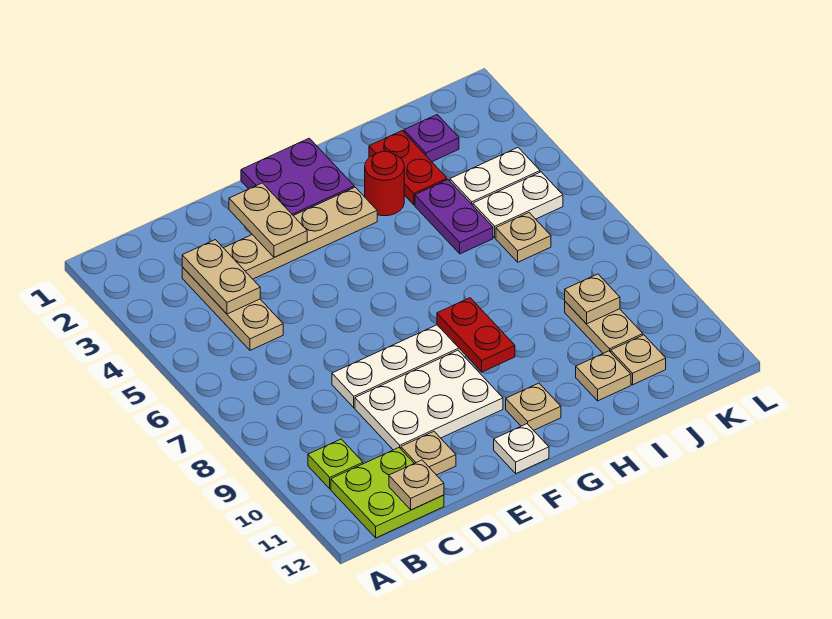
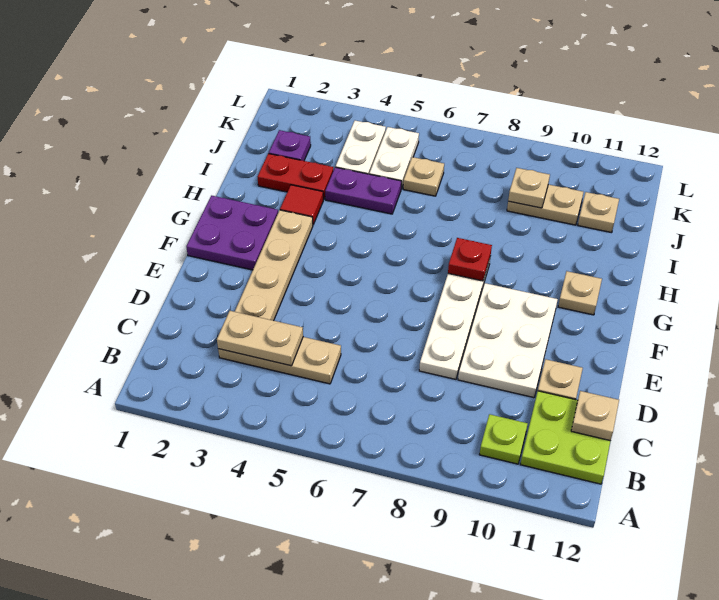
tan plate E2:E3 level 2 -> none
white plate F12 level 1 -> none
red plate G8:G9 level 2 -> red plate G8 level 2
red round brick H3 level 1 -> red tile H3 level 1
tan plate I11 level 1 -> none

